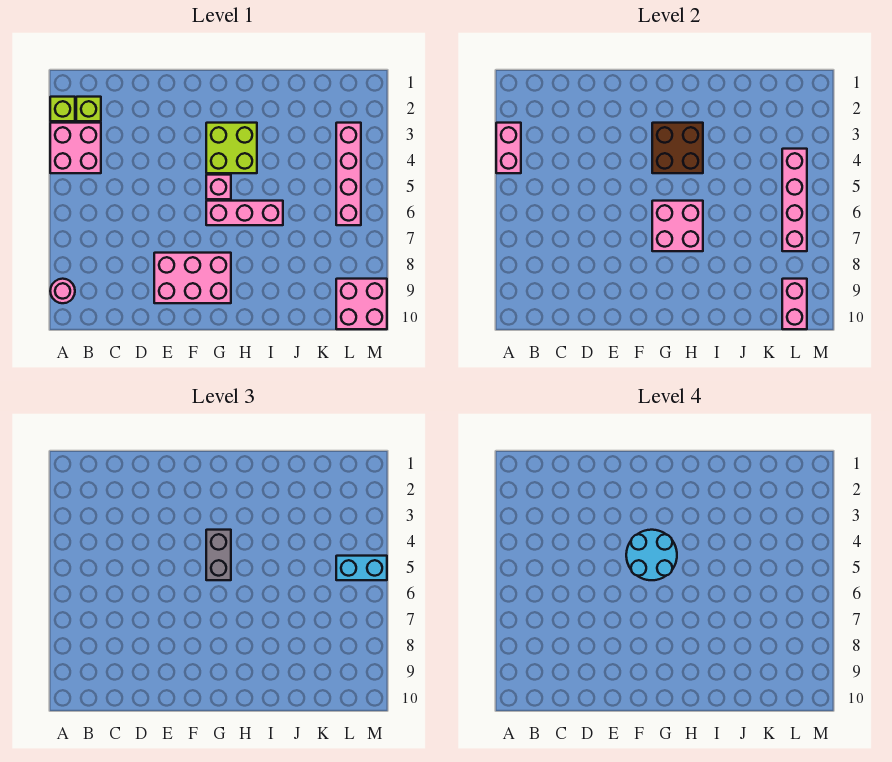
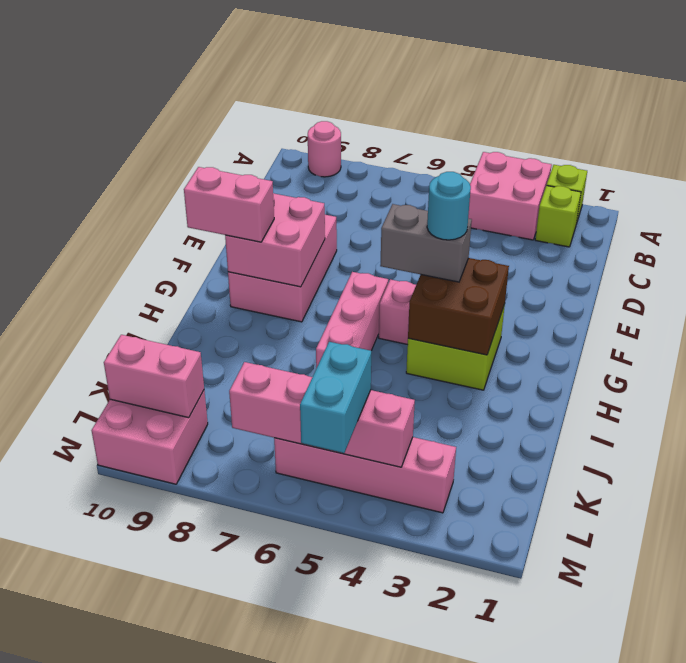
pink brick A3:A4 level 2 -> pink brick G9:G10 level 3
cyan round brick F4:G5 level 4 -> cyan round brick G4 level 4
pink brick G6:H7 level 2 -> pink brick F8:G9 level 2

